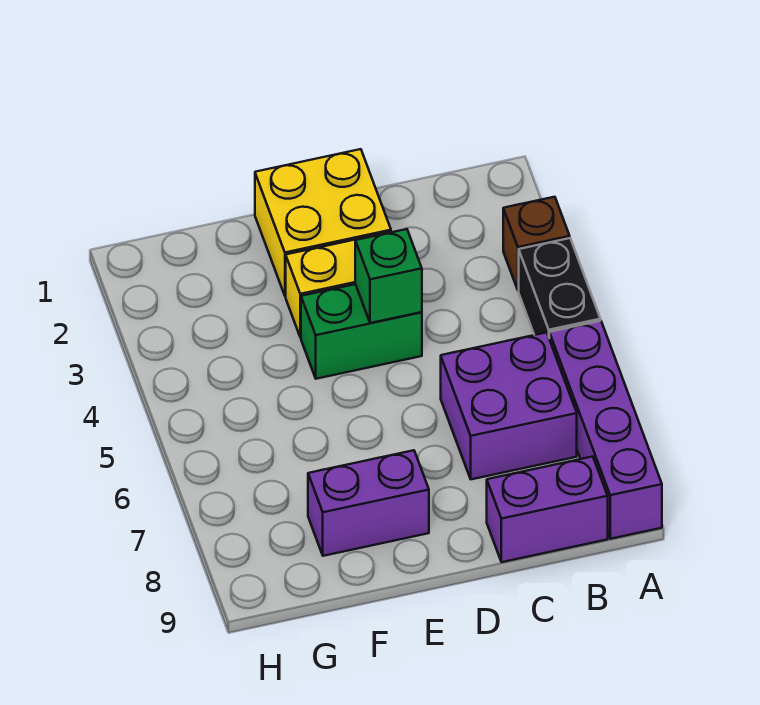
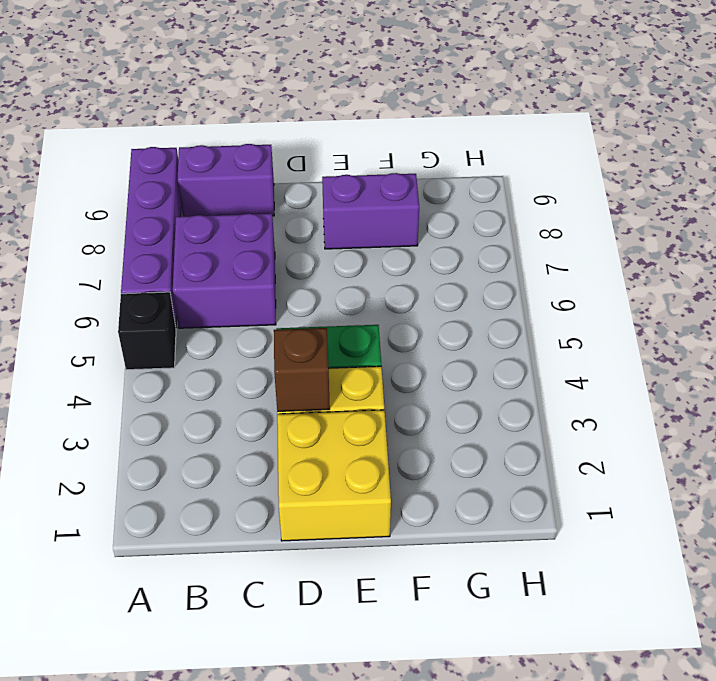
brown brick A3 level 1 -> brown brick D3 level 2
black brick A4:A5 level 1 -> black brick A5 level 1
green brick D4 level 2 -> none

